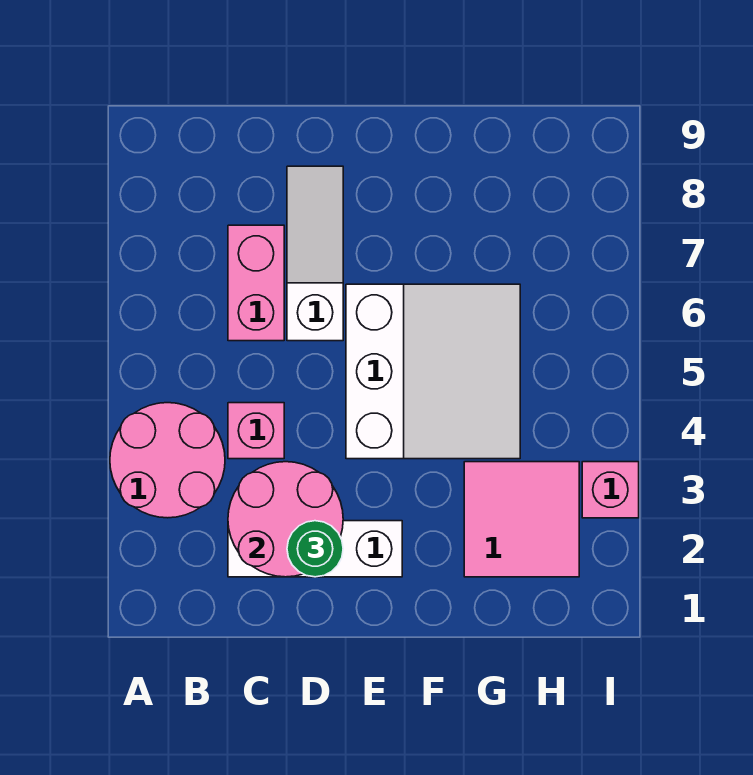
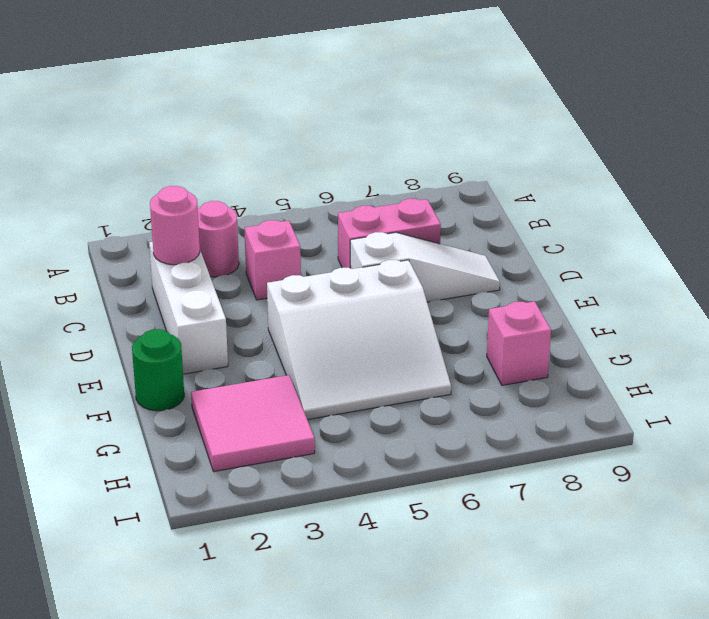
pink round brick A3:B4 level 1 -> pink round brick B3 level 1
pink round brick C2:D3 level 2 -> pink round brick C2 level 2
green round brick D2 level 3 -> green round brick F1 level 1
pink brick I3 level 1 -> pink brick G8 level 1

